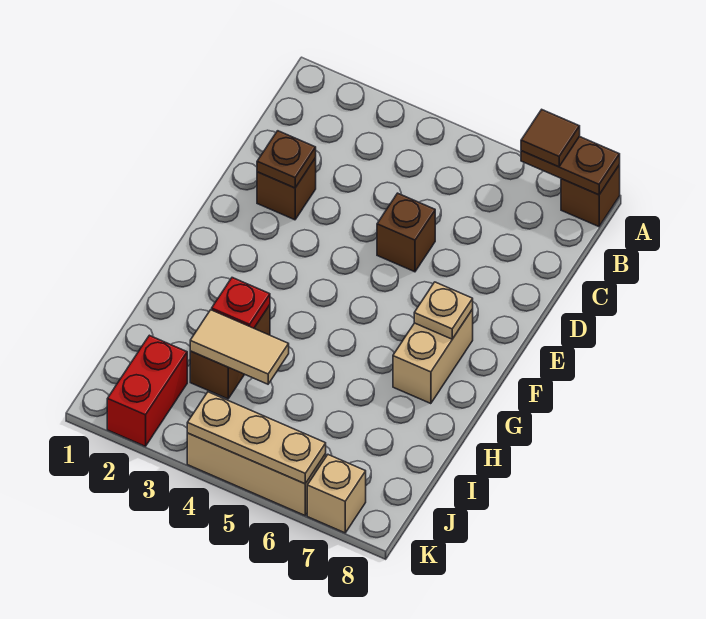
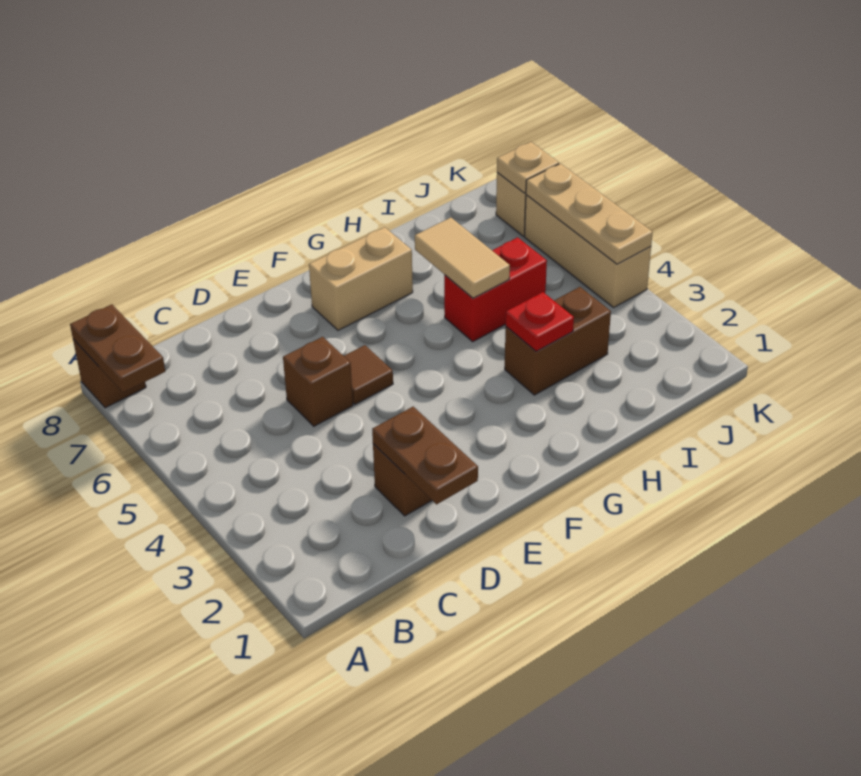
brown tile A7 level 3 -> brown tile E5 level 1
brown plate D2 level 2 -> brown plate D1:D2 level 2
tan plate F7 level 2 -> tan plate K7 level 2
tan tile I3:I4 level 2 -> tan tile H5:H6 level 2
red brick J2:K2 level 1 -> red brick H5:I5 level 1

